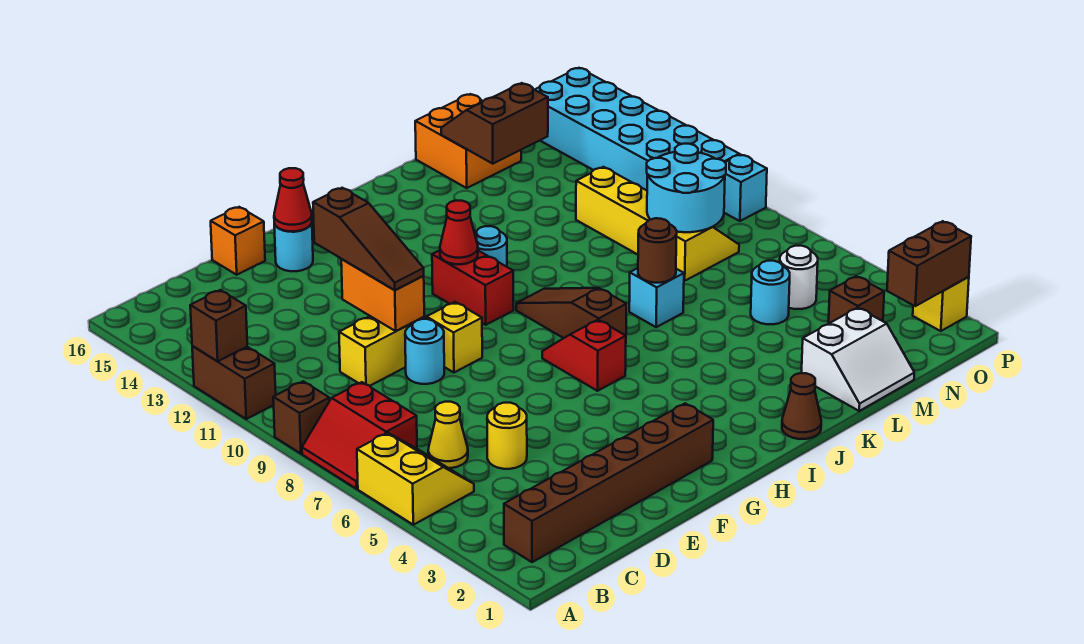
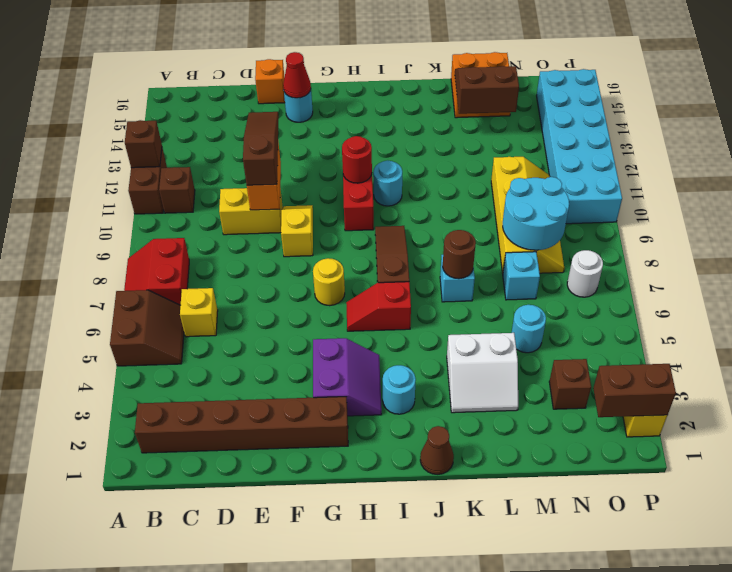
yellow slope A5:B6 level 1 top A -> brown slope A5:B6 level 1 top A
brown brick A9 level 1 -> brown brick B11 level 1
yellow cone C6 level 1 -> yellow brick C6 level 1
yellow round brick D5 level 1 -> yellow round brick G7 level 1
cyan round brick E9 level 1 -> cyan round brick I3 level 1
brown slope E10:E12 level 3 top 12 -> brown slope E10:E12 level 3 top 10
none -> purple slope G3:H4 level 1 top G
red slope H6:H7 level 1 top 6 -> red slope H6:I6 level 1 top I
red cone H11 level 2 -> red round brick H11 level 2
white slope L1:M2 level 1 top 2 -> white slope K3:L4 level 1 top 4
white round brick N5 level 1 -> white round brick O7 level 1
cyan brick P9 level 1 -> cyan brick M7 level 1

